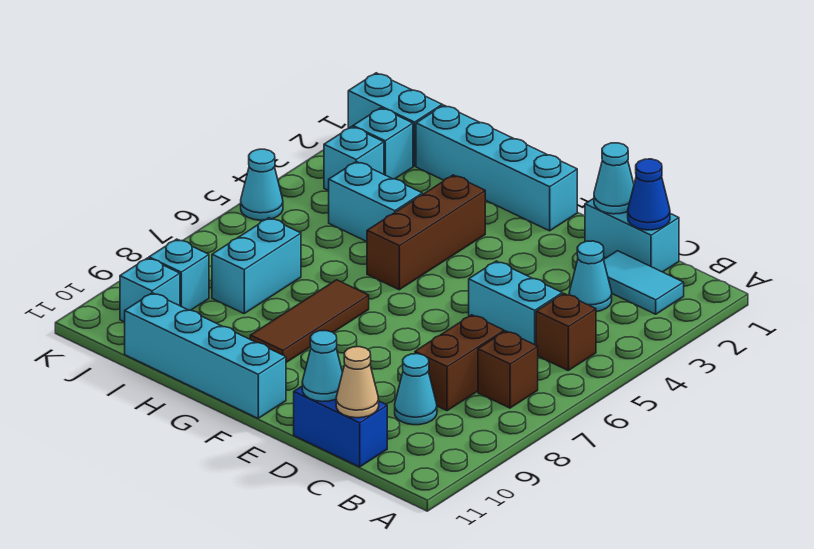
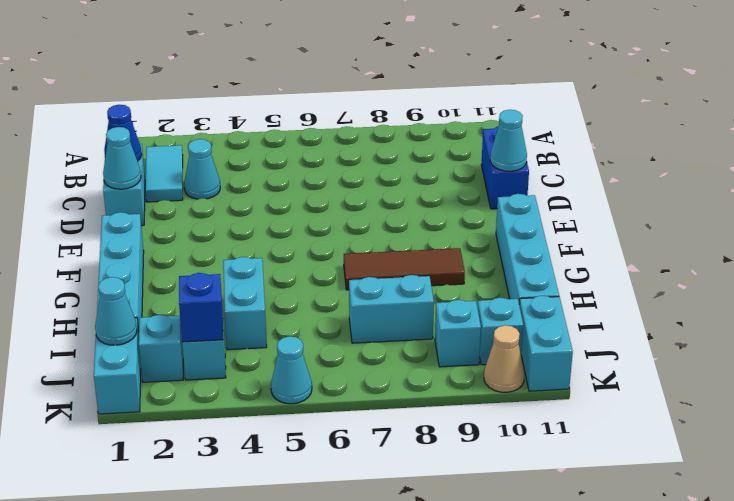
brown brick B5 level 1 -> none
brown brick B7 level 1 -> none
cyan brick C5:D5 level 1 -> cyan brick J11:K11 level 1
brown brick C7:C8 level 1 -> none
cyan cone C9 level 1 -> cyan cone J1 level 2
tan cone C11 level 2 -> tan cone K10 level 1
brown brick G3:G5 level 1 -> none
none -> blue brick J3 level 2

